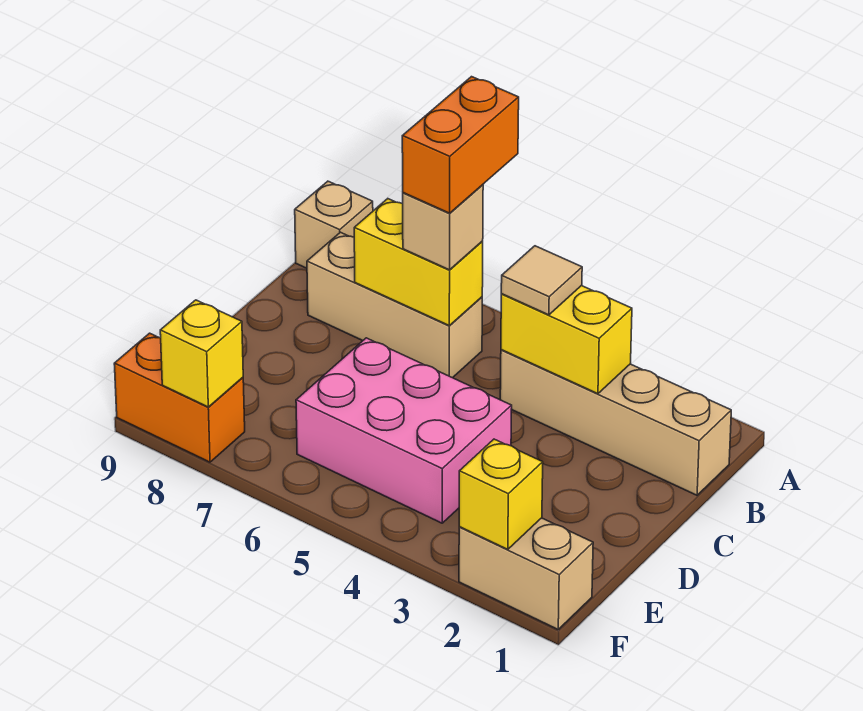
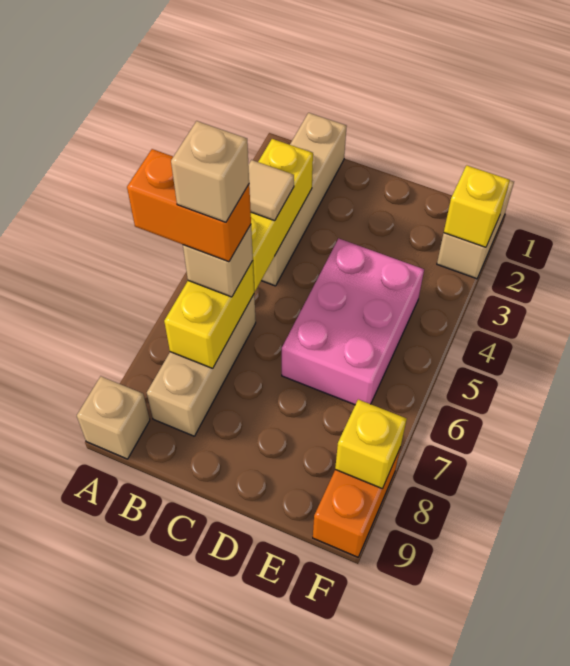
yellow brick B3:B4 level 2 -> yellow brick B3:B5 level 2
none -> tan brick B6 level 5

